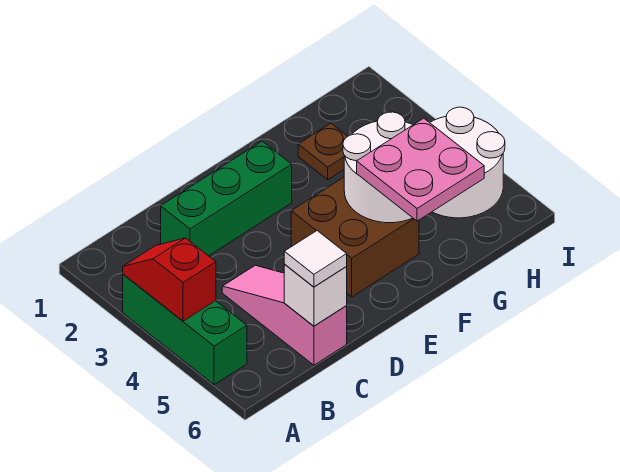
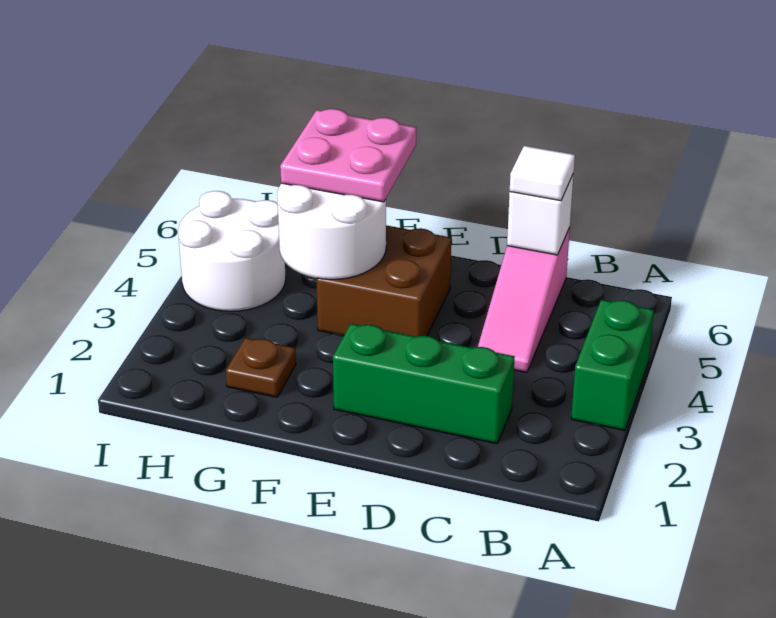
green brick A3:A5 level 1 -> green brick A3:A4 level 1
red slope A3:A4 level 2 top 4 -> none

